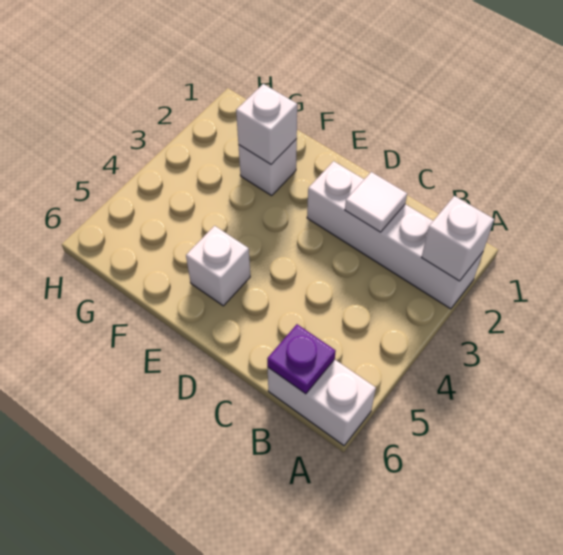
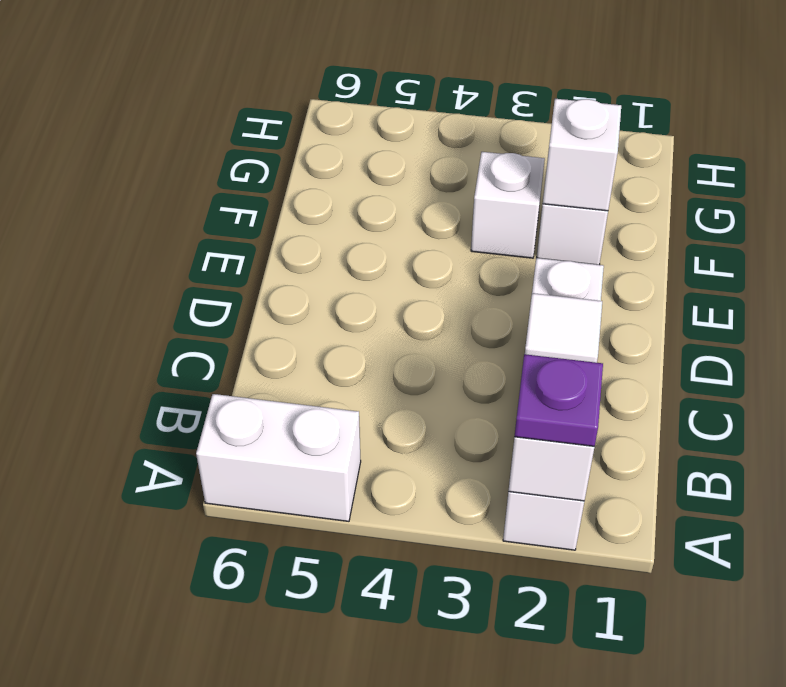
white brick A6:B6 level 1 -> white brick A5:A6 level 1
purple plate B6 level 2 -> purple plate A2 level 3
white brick E5 level 1 -> white brick F3 level 1

